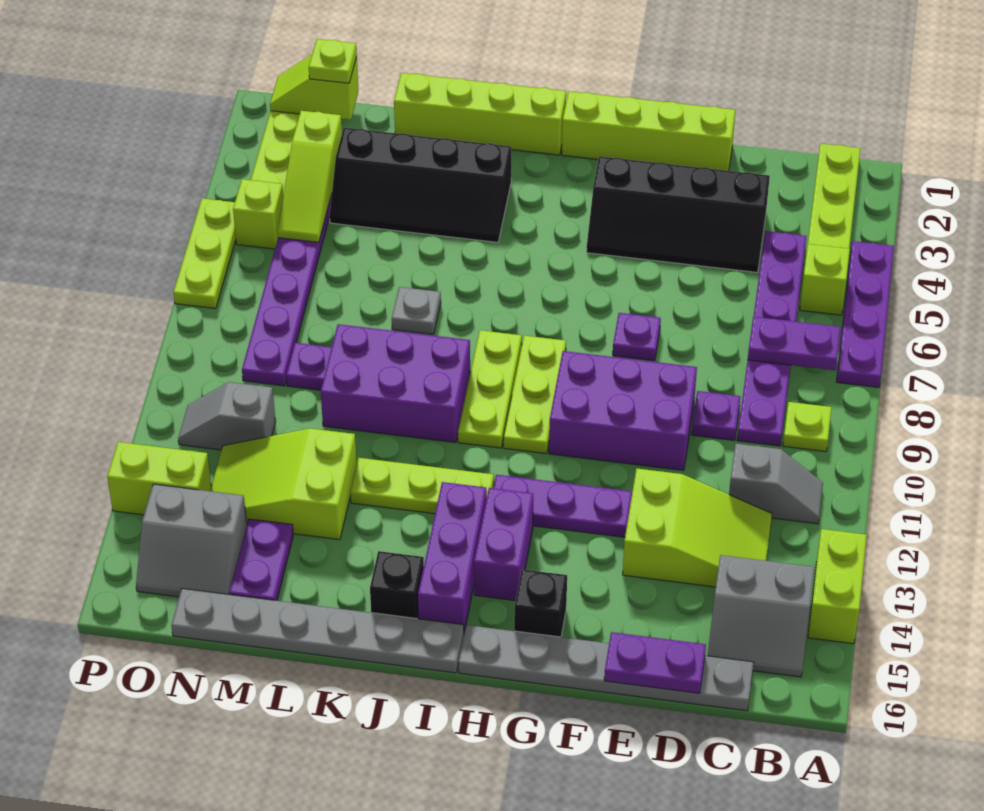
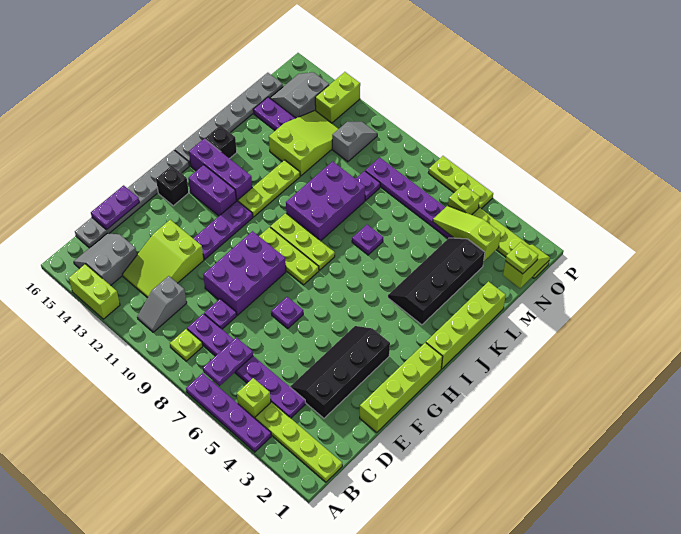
grey plate K7 level 1 -> purple plate K7 level 1

